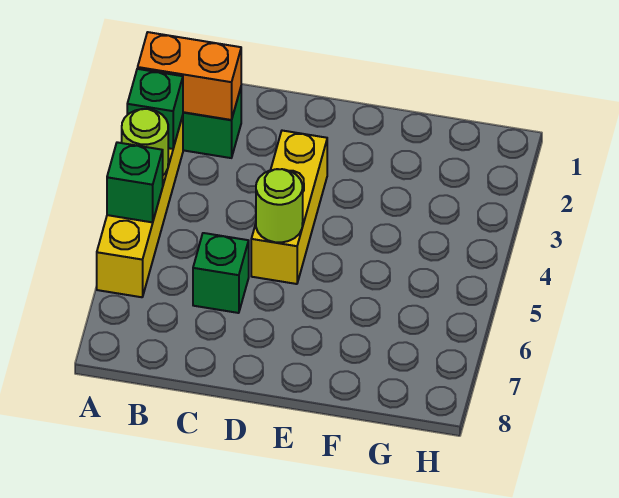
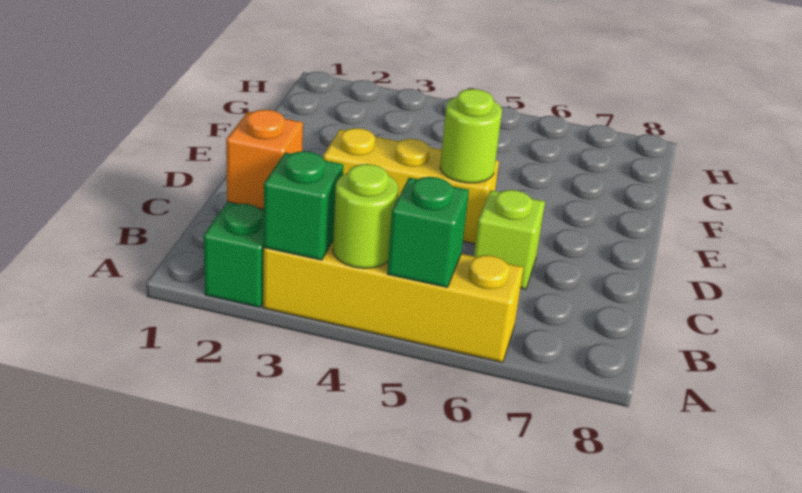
orange brick A2:B2 level 2 -> orange brick B2 level 2
green brick C6 level 1 -> lime brick C6 level 1

